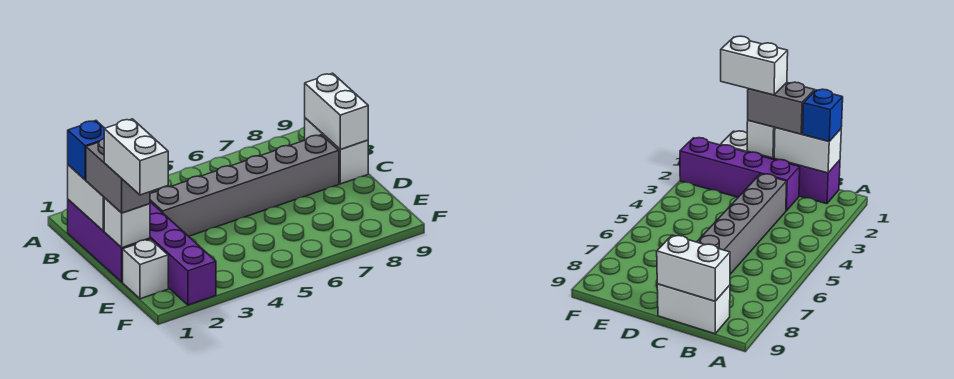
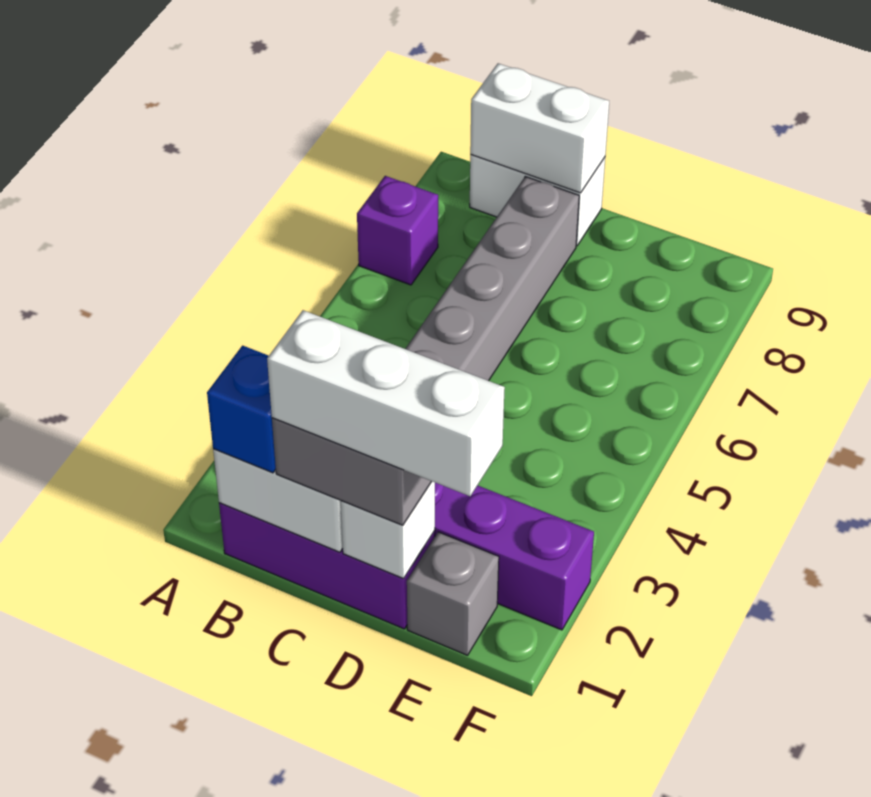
none -> purple brick A7 level 1
white brick D1:E1 level 4 -> white brick C1:E1 level 4
white brick E1 level 1 -> grey brick E1 level 1

